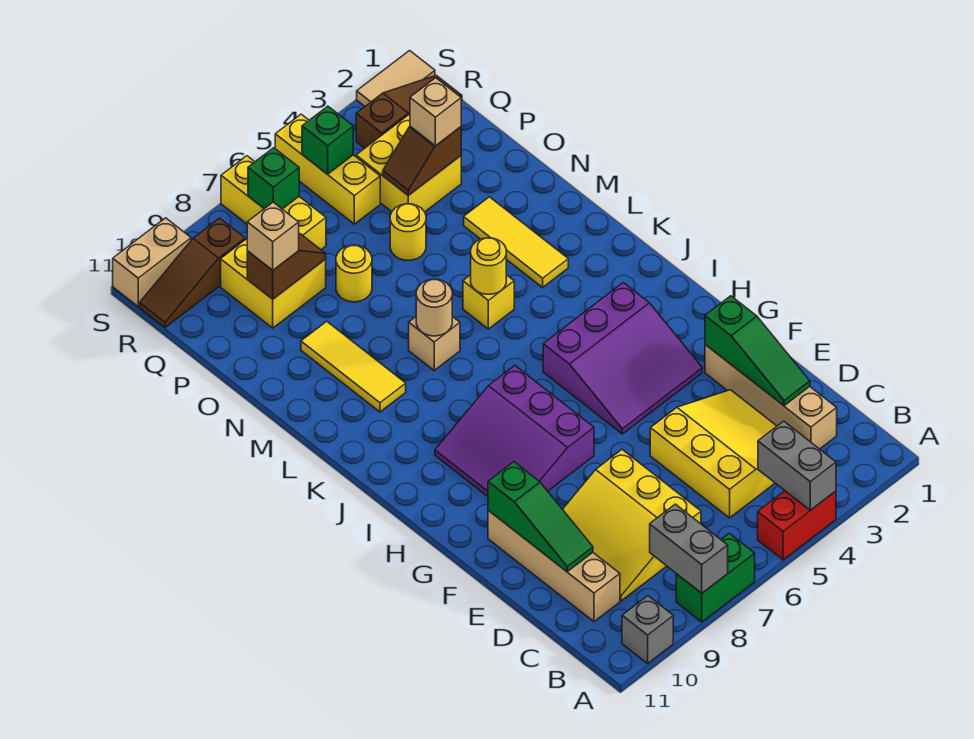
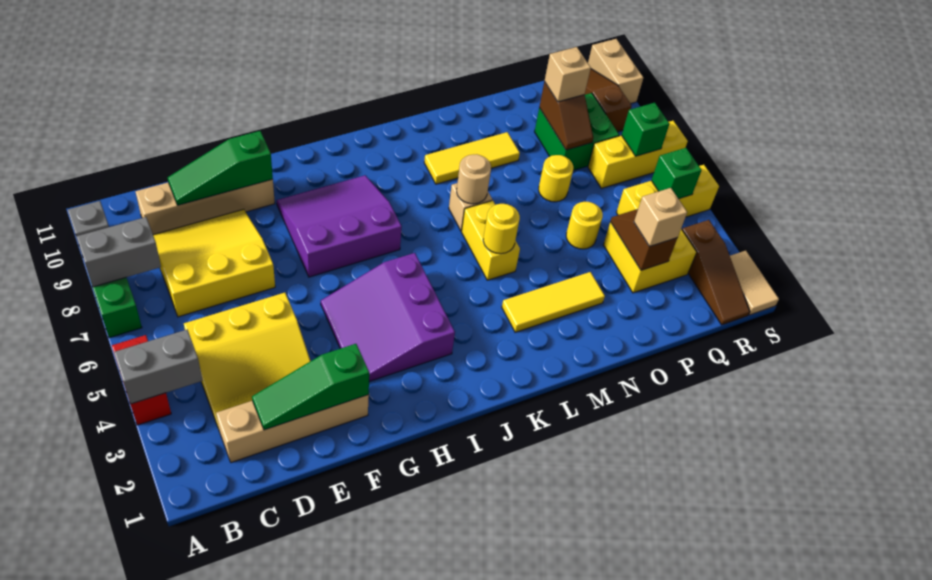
yellow brick L5 level 1 -> yellow brick L5:L6 level 1
yellow brick P8:Q9 level 1 -> green brick P8:Q9 level 1

